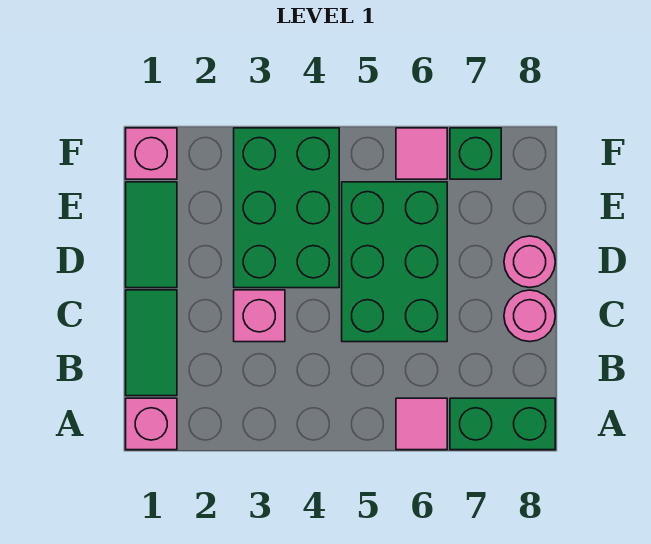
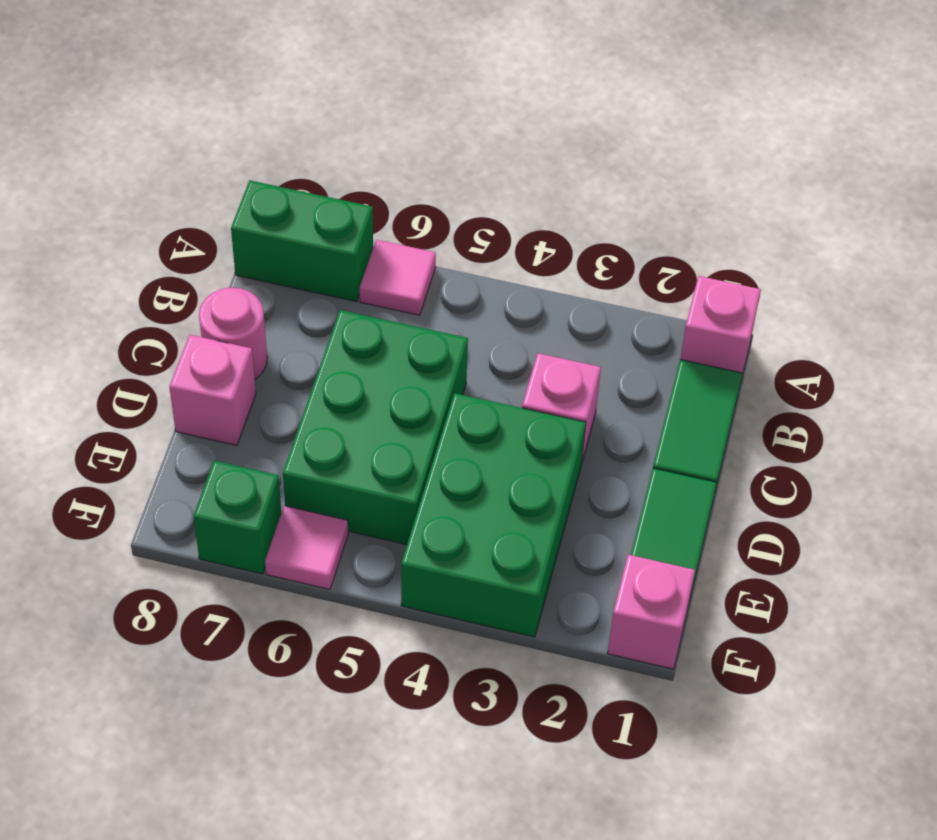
pink round brick D8 level 1 -> pink brick D8 level 1

